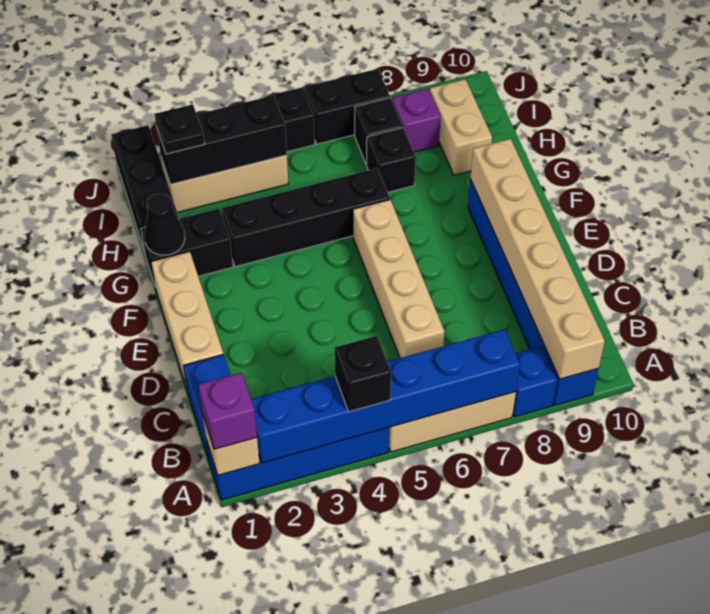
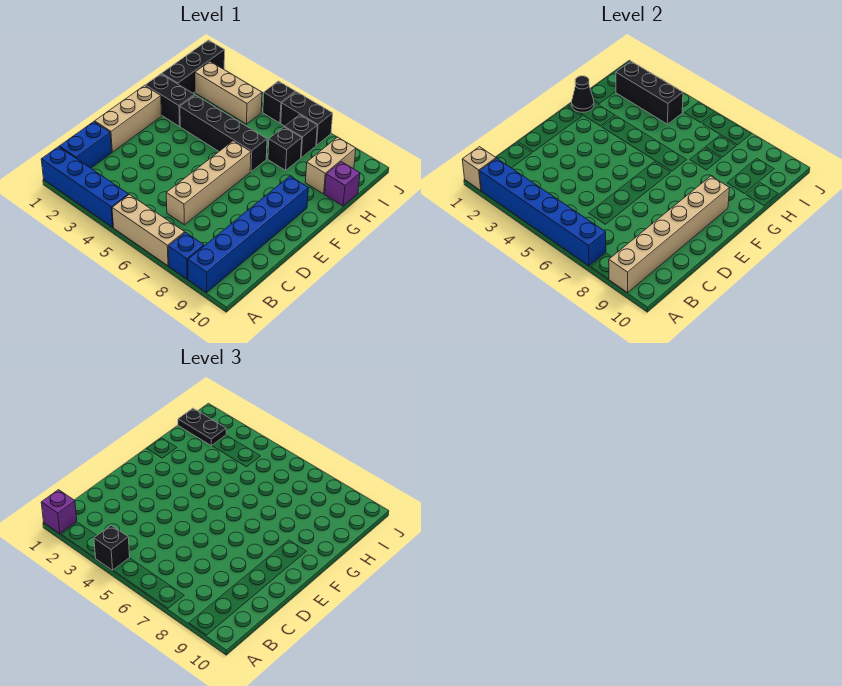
black plate I2 level 3 -> black plate I1:I2 level 3
purple brick I8 level 1 -> purple brick H10 level 1

